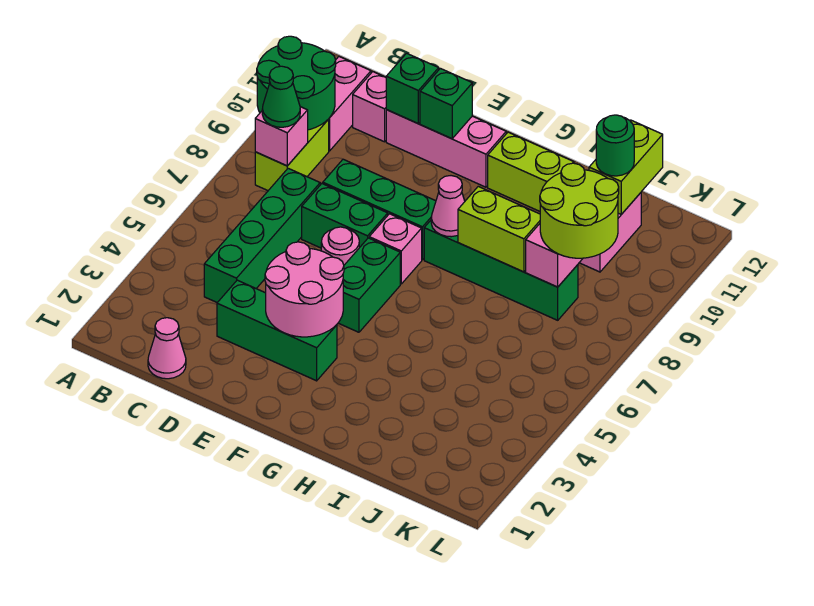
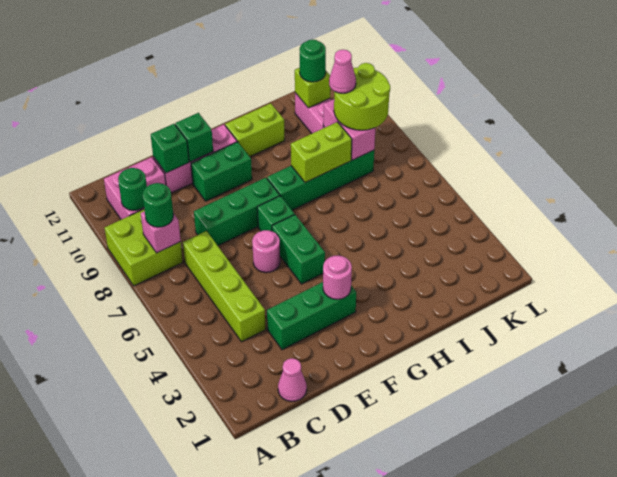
green round brick A9:B10 level 2 -> green round brick B10 level 2
lime brick B8:B9 level 1 -> lime brick A8:B9 level 1
green cone B8 level 3 -> green round brick B8 level 3
green brick C4:C7 level 1 -> lime brick C4:C7 level 1
green brick D7:E7 level 1 -> green brick E10:F10 level 1
pink round brick E3:F4 level 2 -> pink round brick F3 level 2
pink brick F7 level 1 -> green brick F7 level 1
pink cone G8 level 2 -> pink cone J9 level 4
lime brick J11:J12 level 2 -> lime brick J11 level 2

